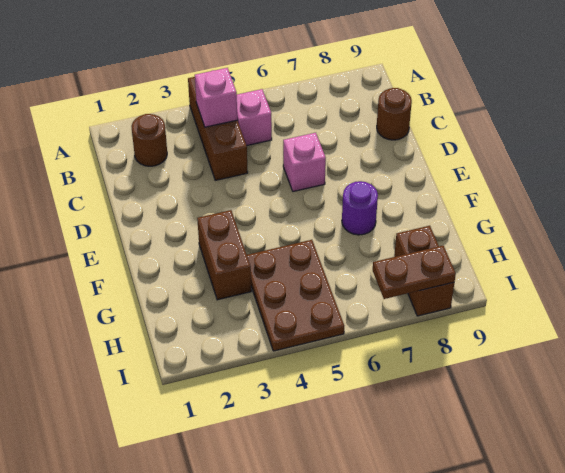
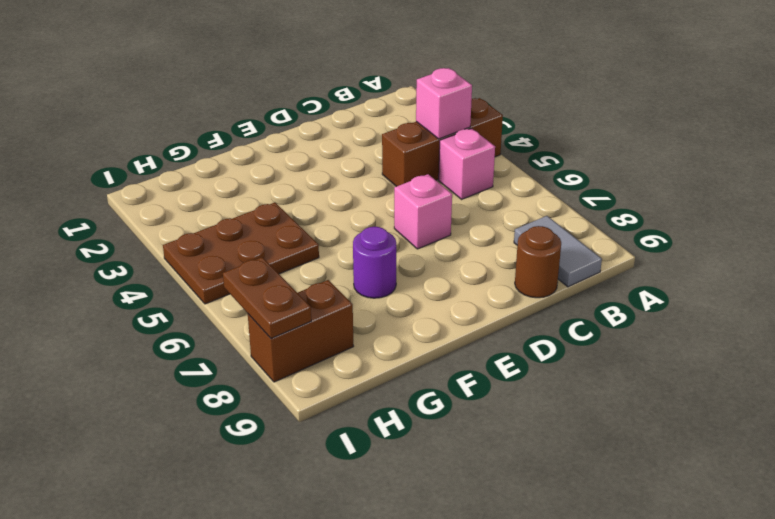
brown round brick B2 level 1 -> none
none -> grey tile B8:B9 level 1
brown brick F3:G3 level 1 -> none

